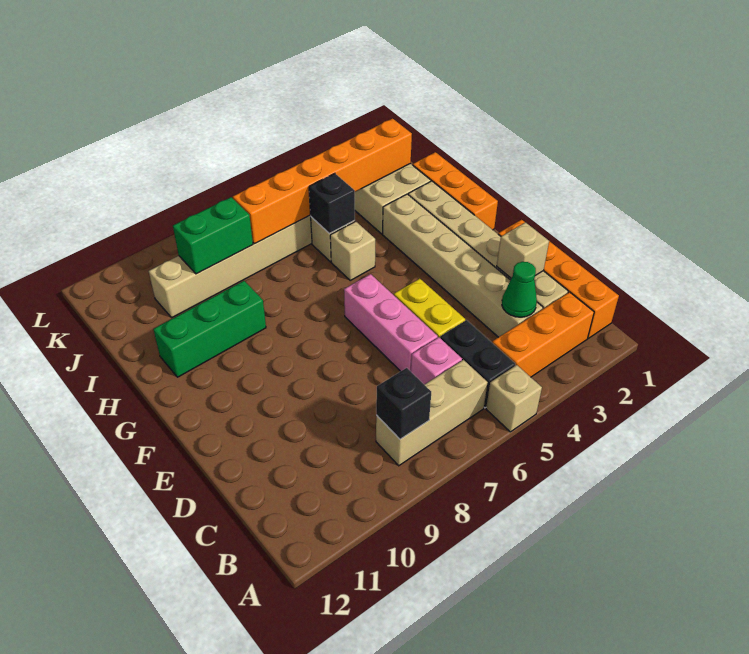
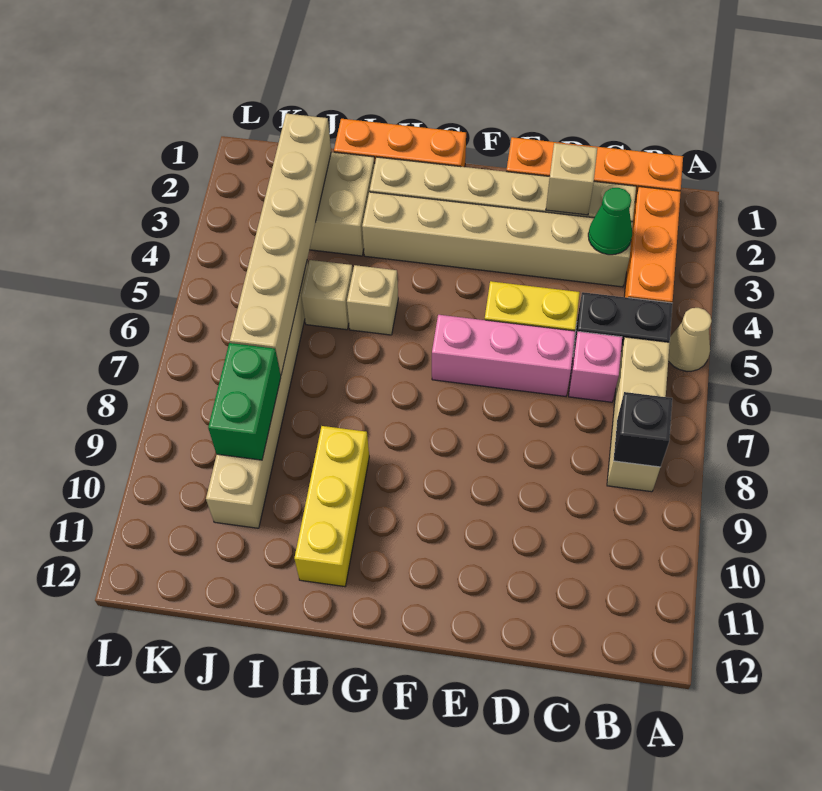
tan brick A5 level 1 -> tan cone A5 level 1
green brick H9:H11 level 1 -> yellow brick H9:H11 level 1
black brick I5 level 2 -> none
orange brick J2:J7 level 2 -> tan brick J2:J7 level 2

